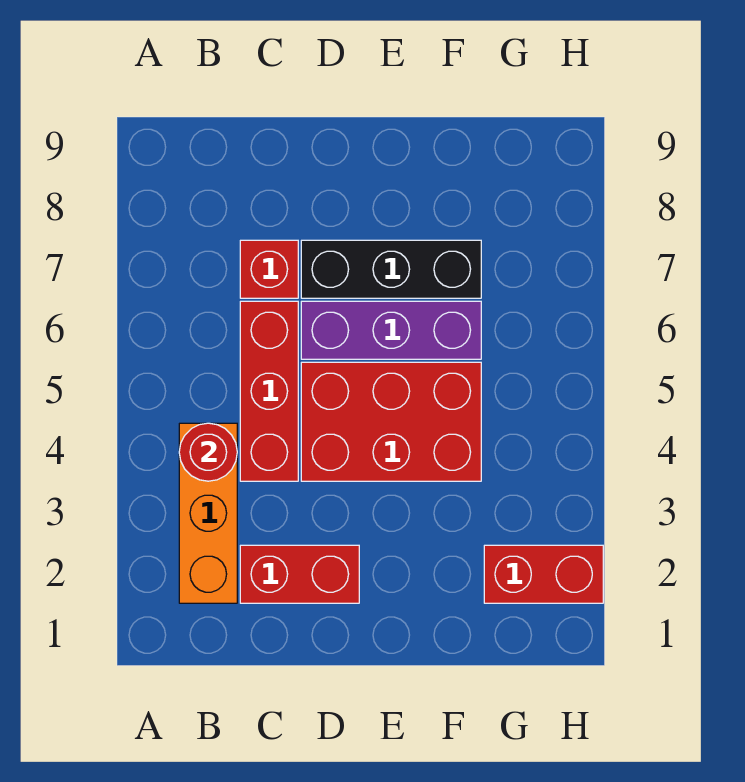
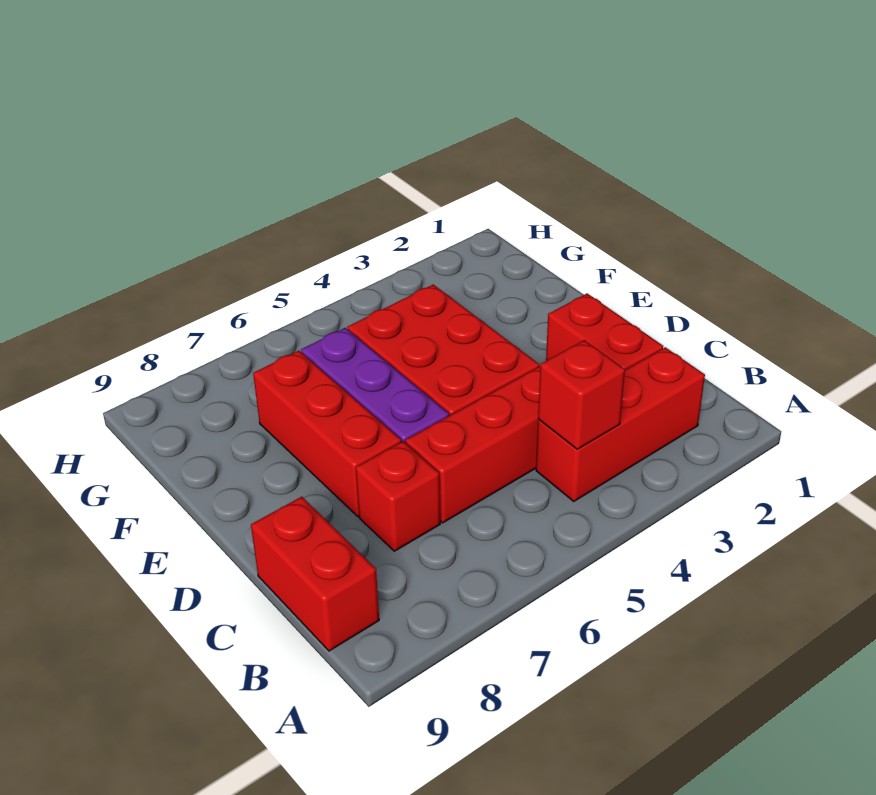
orange brick B2:B4 level 1 -> red brick B2:B4 level 1
red round brick B4 level 2 -> red brick B4 level 2
black brick D7:F7 level 1 -> red brick D7:F7 level 1
red brick G2:H2 level 1 -> red brick B9:C9 level 1

